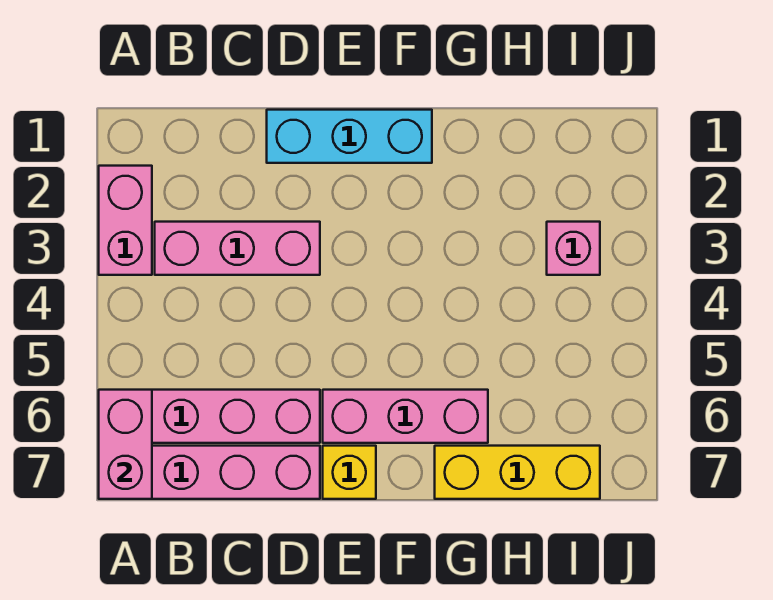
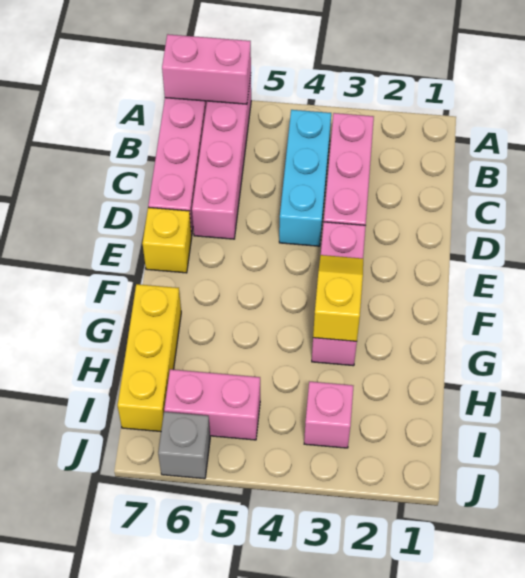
pink brick A2:A3 level 1 -> pink brick I5:I6 level 1
cyan brick D1:F1 level 1 -> cyan brick B4:D4 level 1
pink brick E6:G6 level 1 -> pink brick E3:G3 level 1
none -> yellow slope F3:G3 level 2 top G
none -> grey brick J6 level 1

